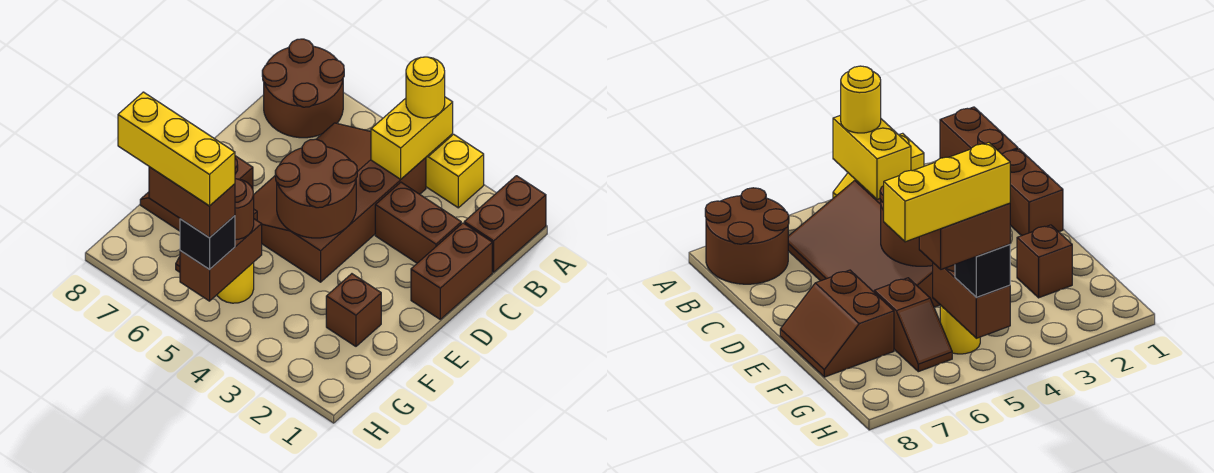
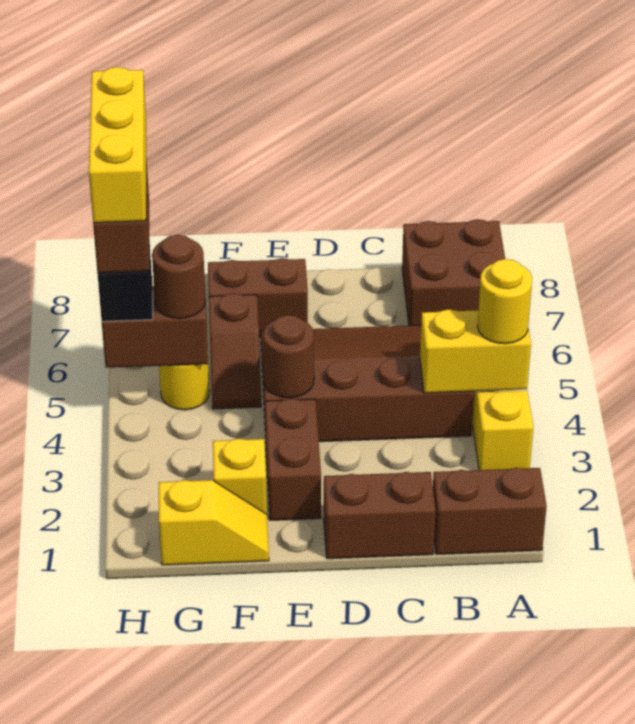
brown round brick A7:B8 level 1 -> brown brick A7:B8 level 1
brown brick C2:C3 level 1 -> brown brick E2:E3 level 1
brown round brick D4:E5 level 2 -> brown round brick E4 level 2
none -> yellow slope F1:G1 level 1 top G
brown brick F2 level 1 -> yellow brick F2 level 1
brown slope F6:G6 level 1 top F -> brown slope F5:F6 level 1 top 6

